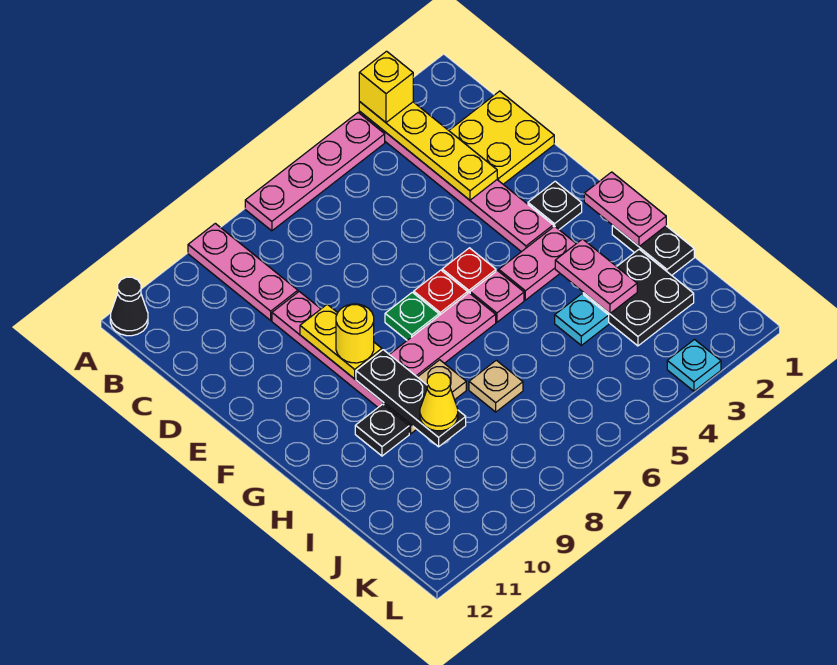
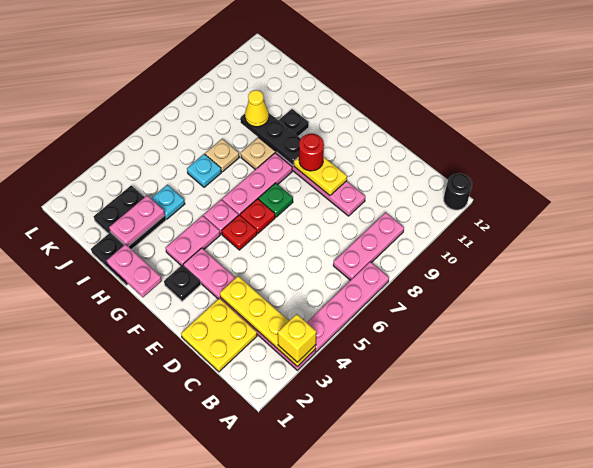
pink plate A9:C9 level 1 -> pink plate B7:B9 level 1
black cone A12 level 1 -> black round brick A12 level 1
yellow round brick F9 level 3 -> red round brick F9 level 3
pink plate H3:I3 level 2 -> pink plate I2:I3 level 2
cyan plate L3 level 1 -> cyan plate I6 level 1

